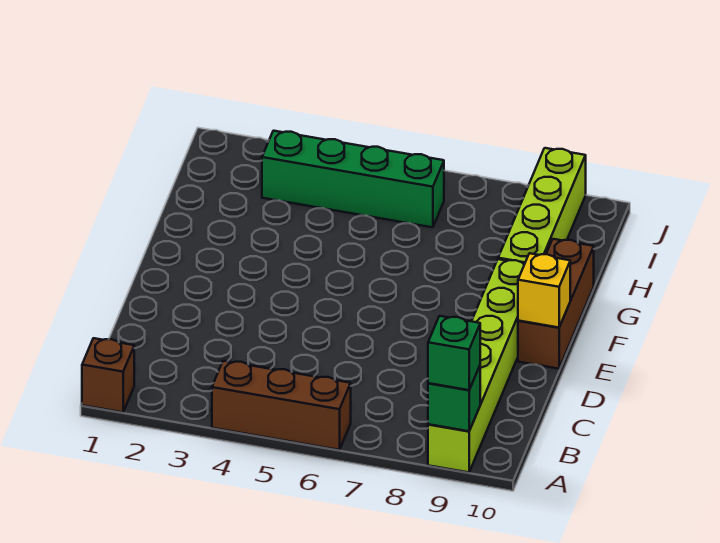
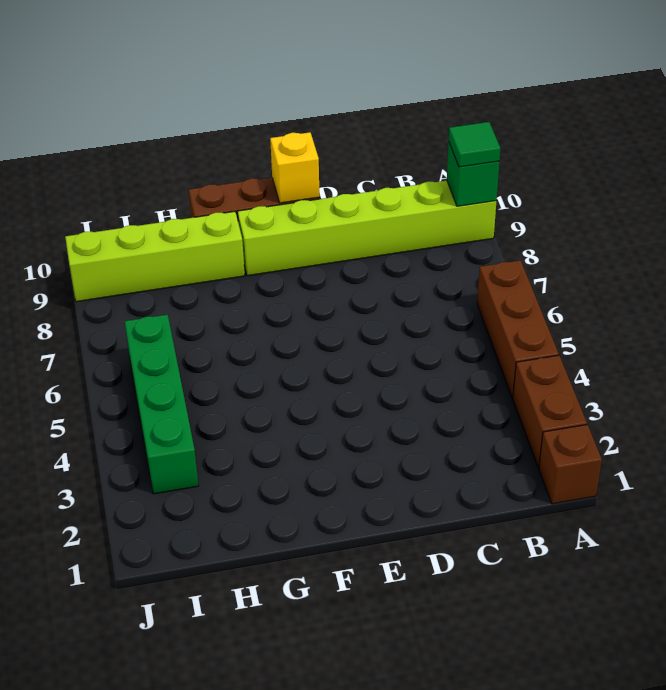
none -> brown brick A2:A3 level 1
green brick A9 level 3 -> green tile A9 level 3

